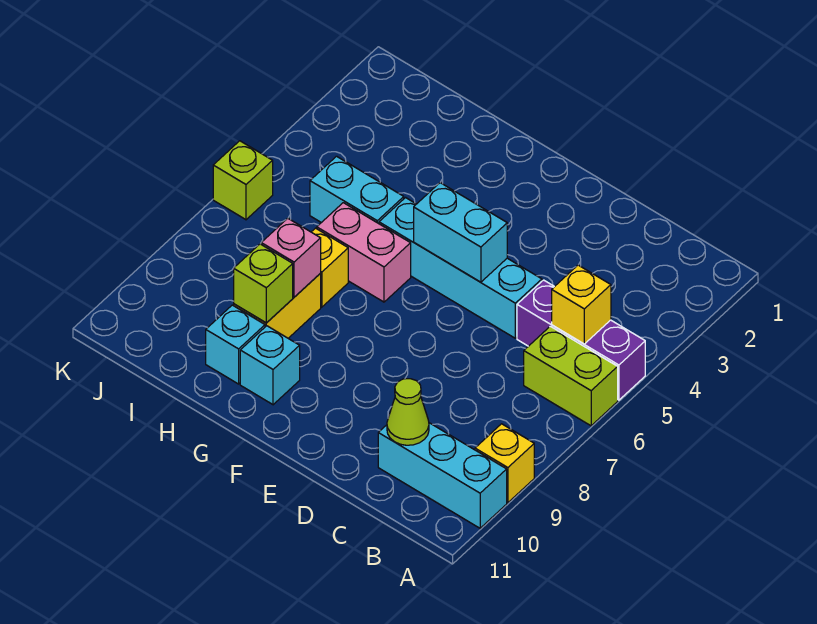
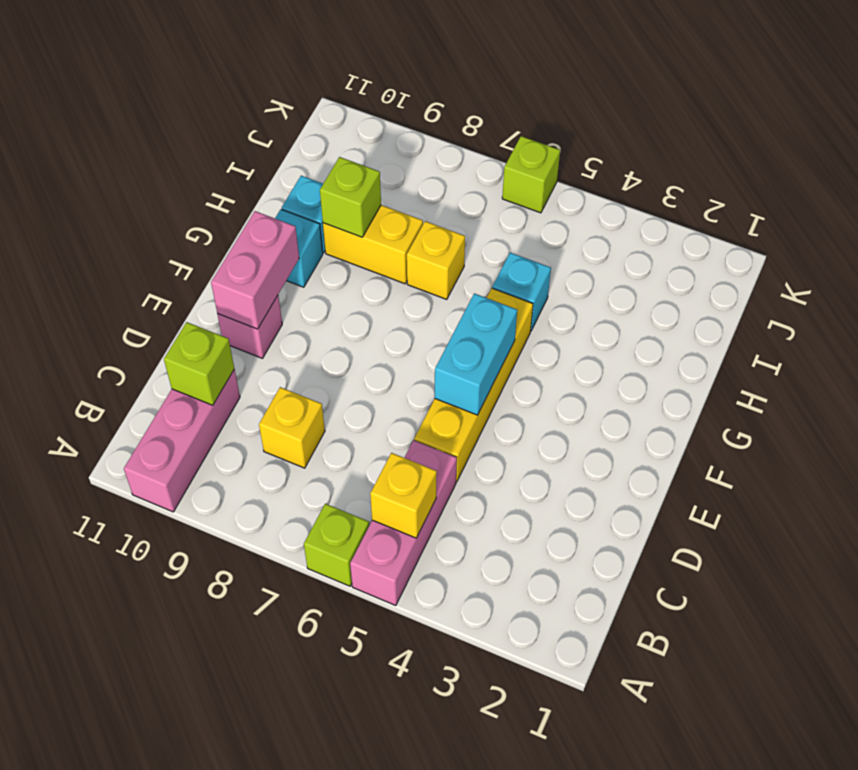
purple brick A5:C5 level 1 -> pink brick A5:C5 level 1
lime brick A6:B6 level 1 -> lime brick A6 level 1
yellow brick A9 level 1 -> yellow brick C8 level 1
cyan brick A10:C10 level 1 -> pink brick A10:C10 level 1
lime cone C10 level 2 -> lime brick C10 level 2
cyan brick D5:G5 level 1 -> yellow brick D5:G5 level 1
pink brick G6:H6 level 1 -> pink brick E10:F10 level 2
cyan brick H5:I5 level 1 -> cyan brick H5 level 1
pink brick H8 level 2 -> pink brick E10 level 1

